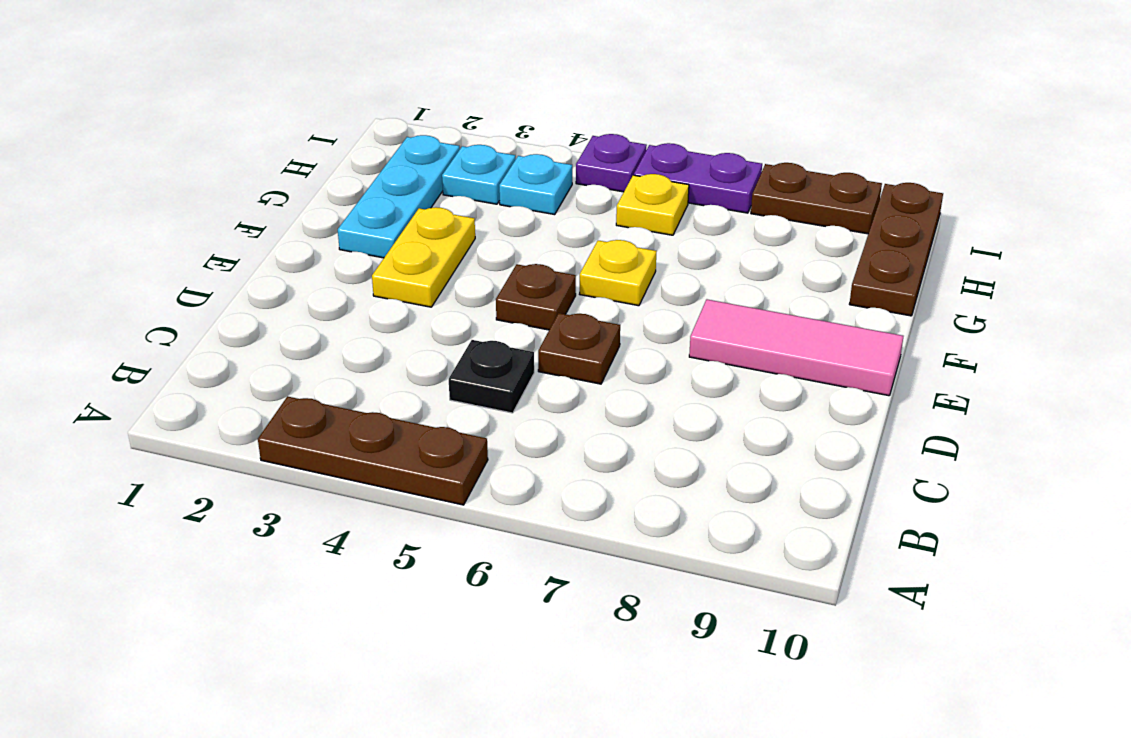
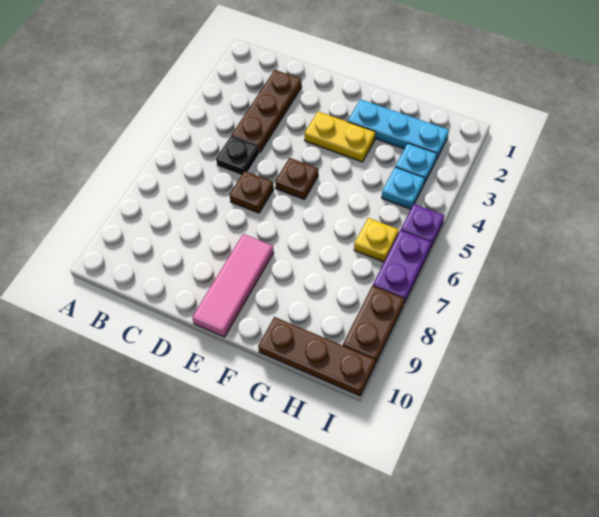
brown plate A3:A5 level 1 -> brown plate C2:C4 level 1
yellow plate F6 level 1 -> none

